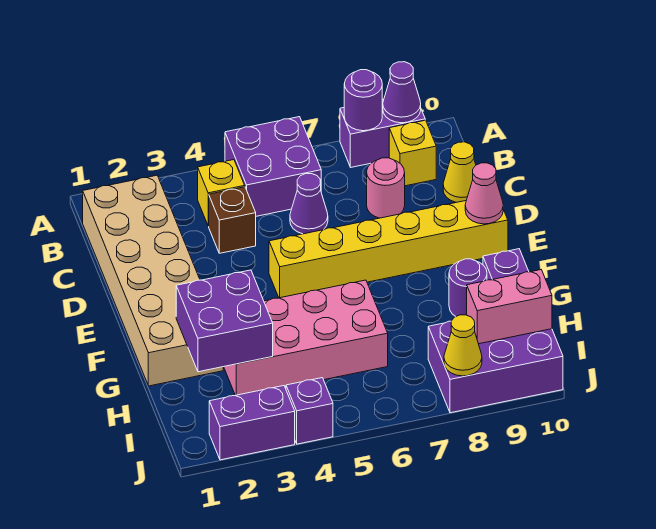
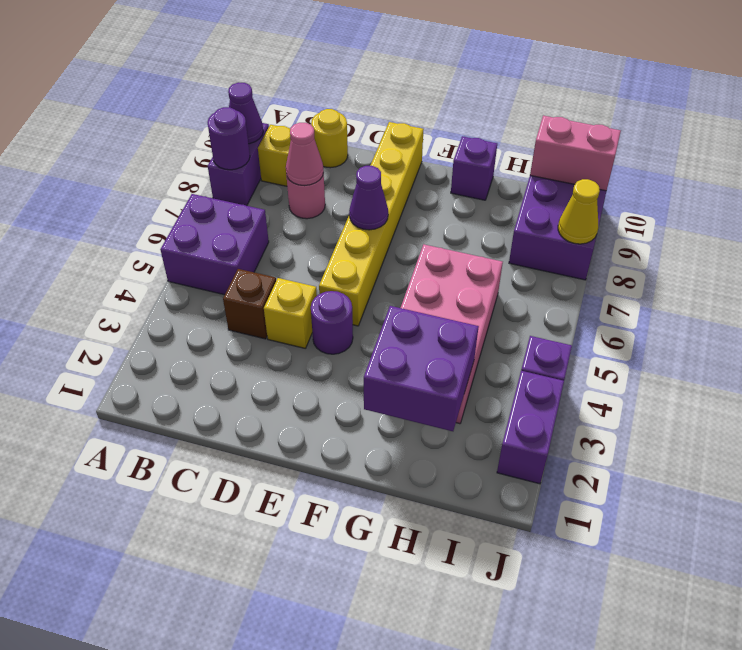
tan brick B1:G2 level 1 -> none
yellow brick B4 level 1 -> yellow brick D4 level 1
purple cone C6 level 1 -> purple cone E7 level 2
yellow cone C10 level 1 -> yellow round brick C10 level 1
pink cone E10 level 2 -> pink cone C8 level 2
purple round brick G9 level 1 -> purple round brick E4 level 1
pink brick I9:I10 level 2 -> pink brick I10:J10 level 2

